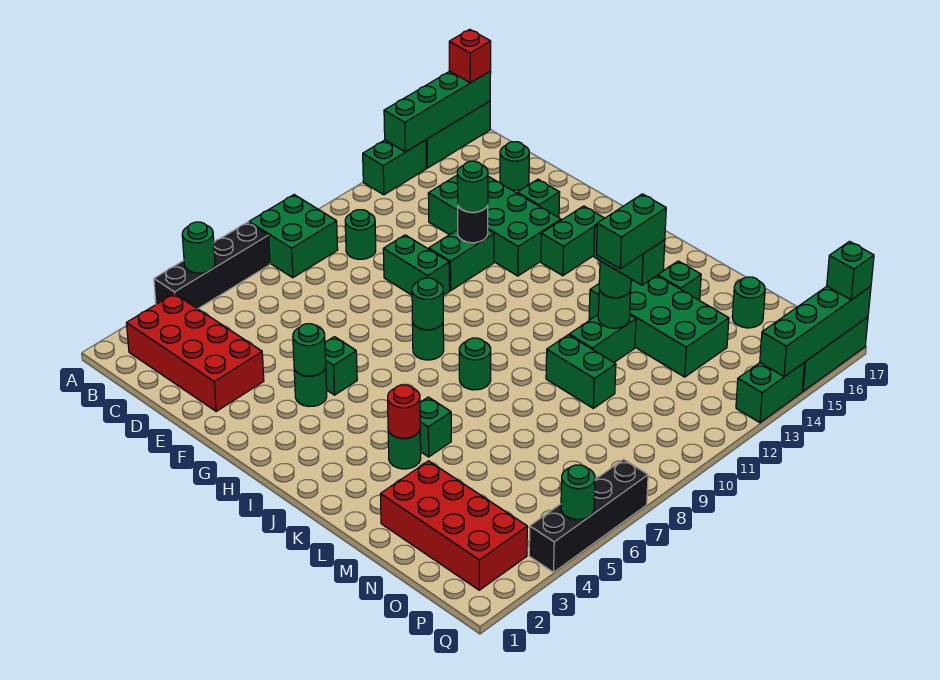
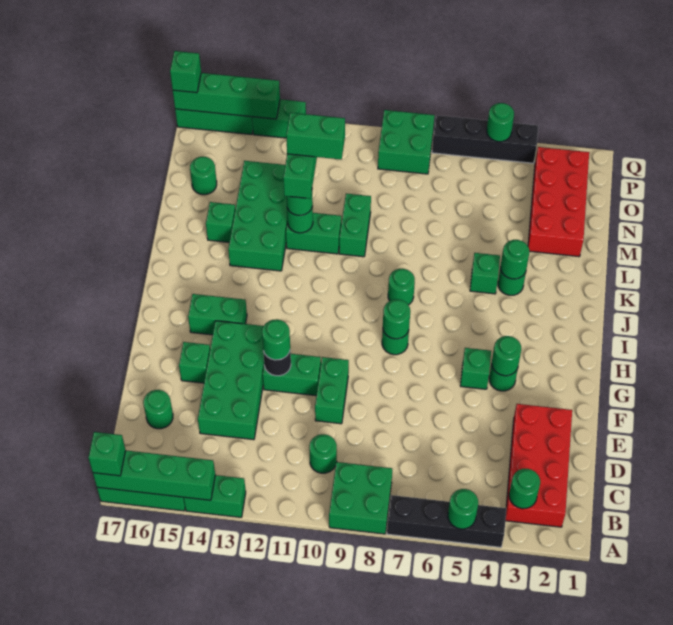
red brick A17 level 3 -> green brick A17 level 3
none -> green round brick B3 level 2
red round brick K4 level 2 -> green round brick K4 level 2
none -> green brick P8:Q9 level 1

